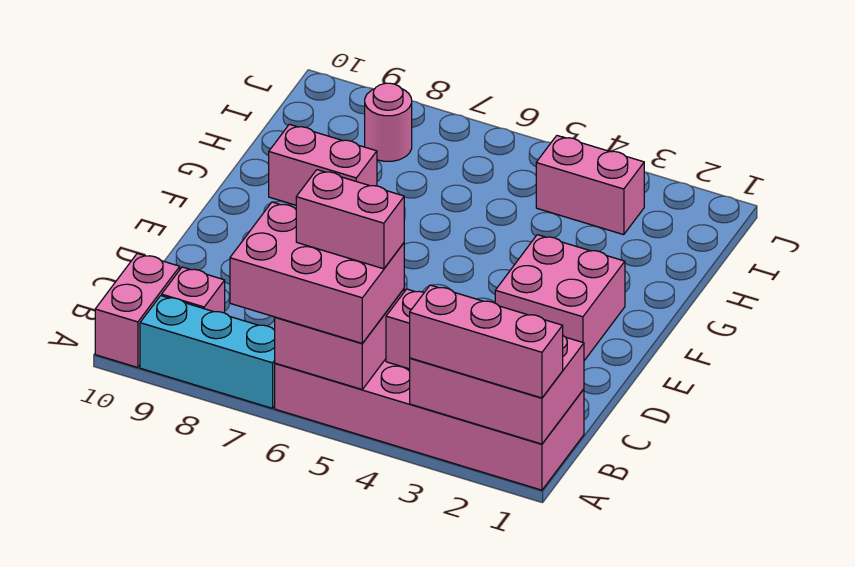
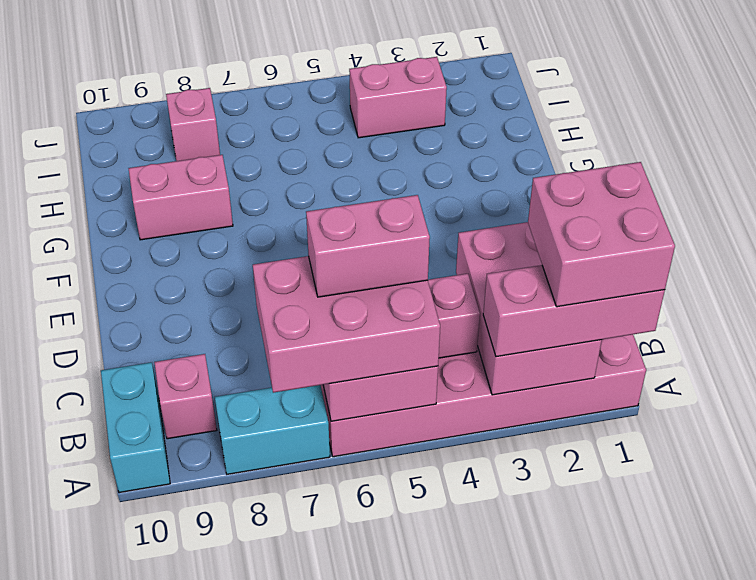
pink brick A1:B3 level 2 -> pink brick A2:C3 level 2
cyan brick A7:A9 level 1 -> cyan brick A7:A8 level 1
pink brick A10:B10 level 1 -> cyan brick A10:B10 level 1
pink brick E2:F3 level 1 -> pink brick A1:B2 level 4
pink round brick I8 level 1 -> pink brick I8 level 1

